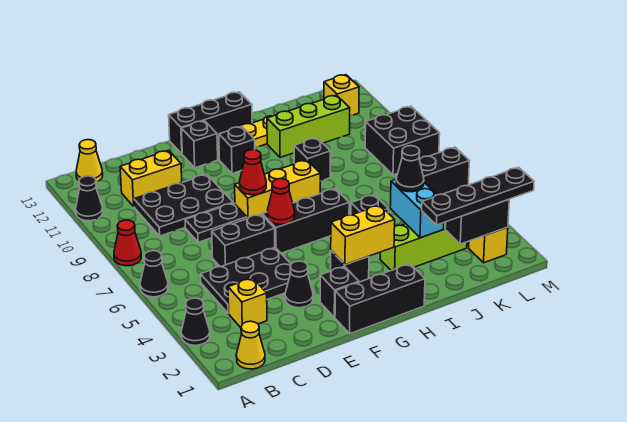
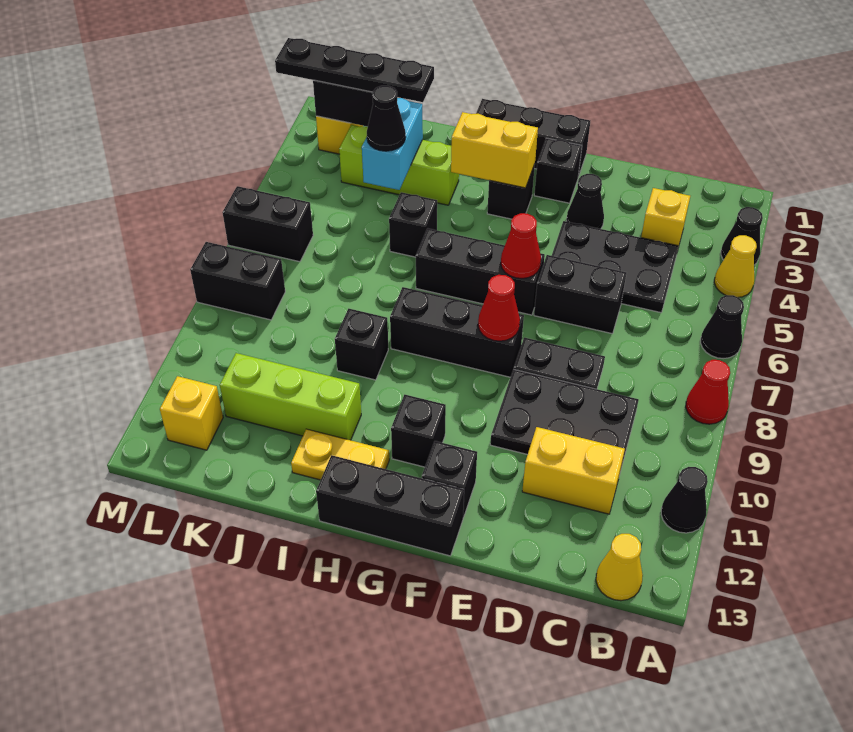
yellow cone B1 level 1 -> yellow cone A4 level 1
yellow brick F8:H8 level 1 -> black brick F8:H8 level 1
black brick L8:M9 level 1 -> black brick L8:M8 level 1

